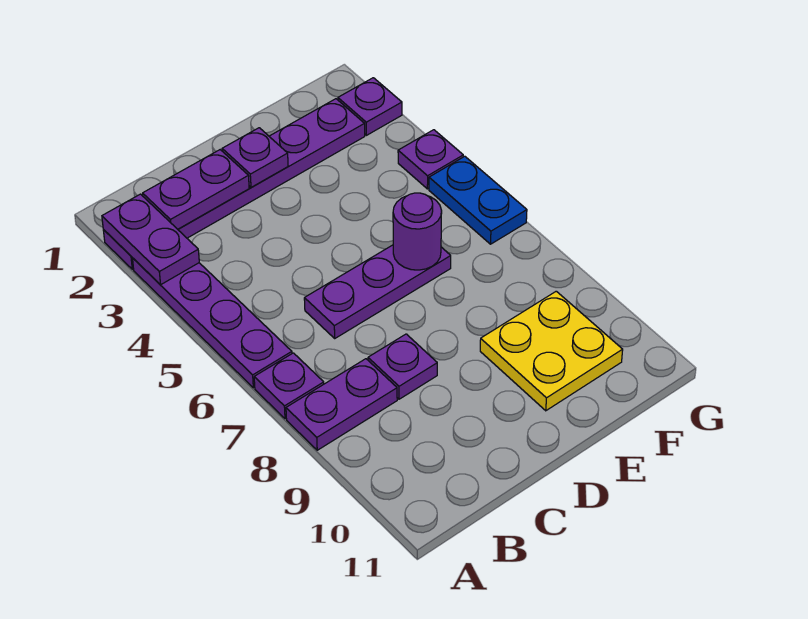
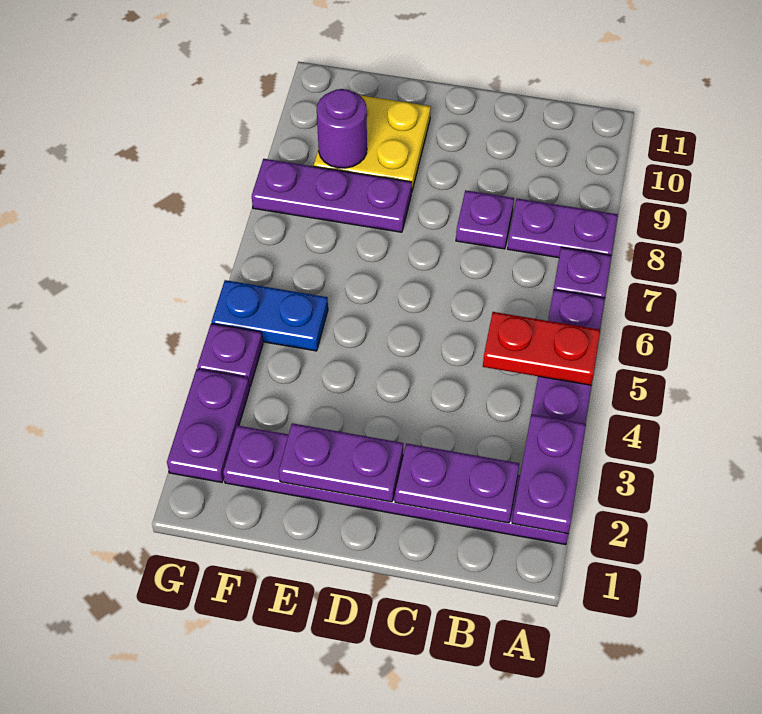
none -> red plate A5:B5 level 2
purple plate C6:E6 level 1 -> purple plate E8:G8 level 1
purple plate D2 level 2 -> purple plate D2:E2 level 2
purple round brick E6 level 2 -> purple round brick F9 level 2
purple plate G2 level 1 -> purple plate G2:G3 level 1
blue plate G5:G6 level 1 -> blue plate F5:G5 level 1

